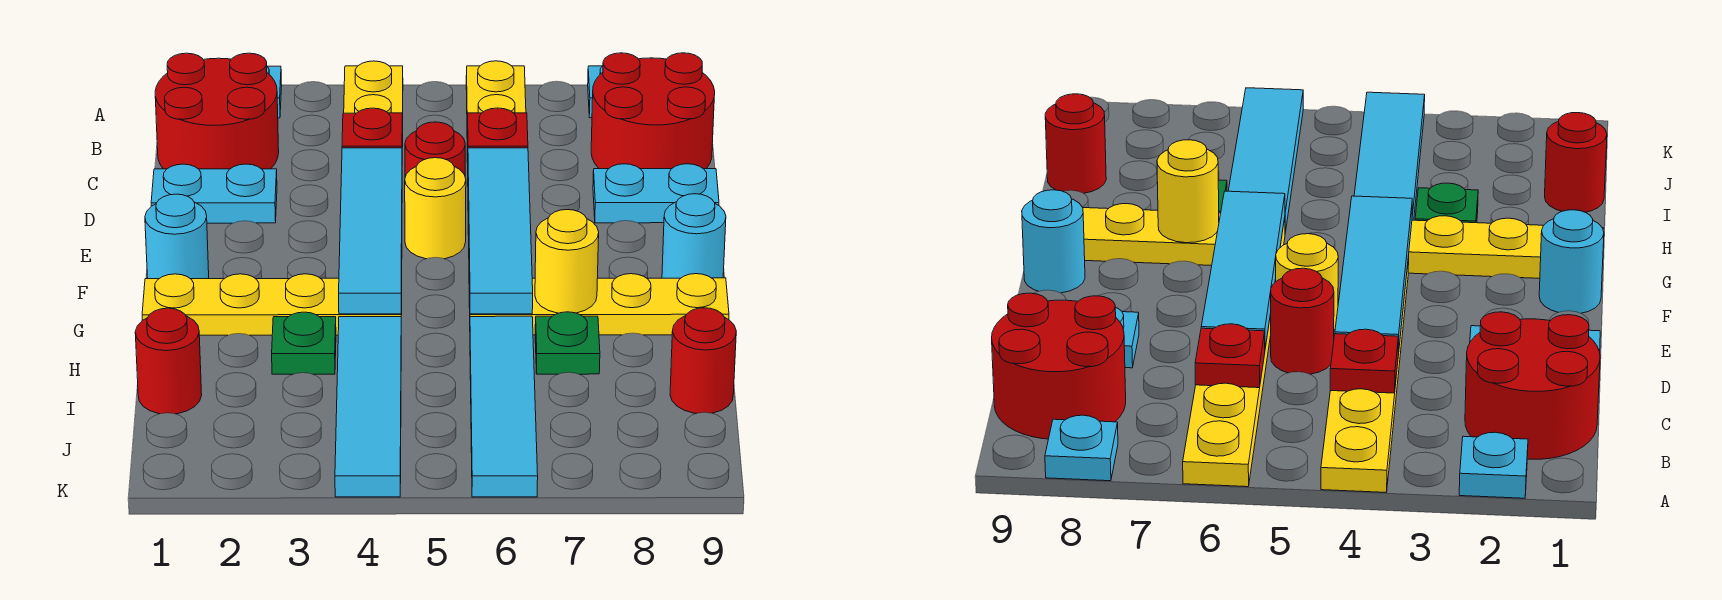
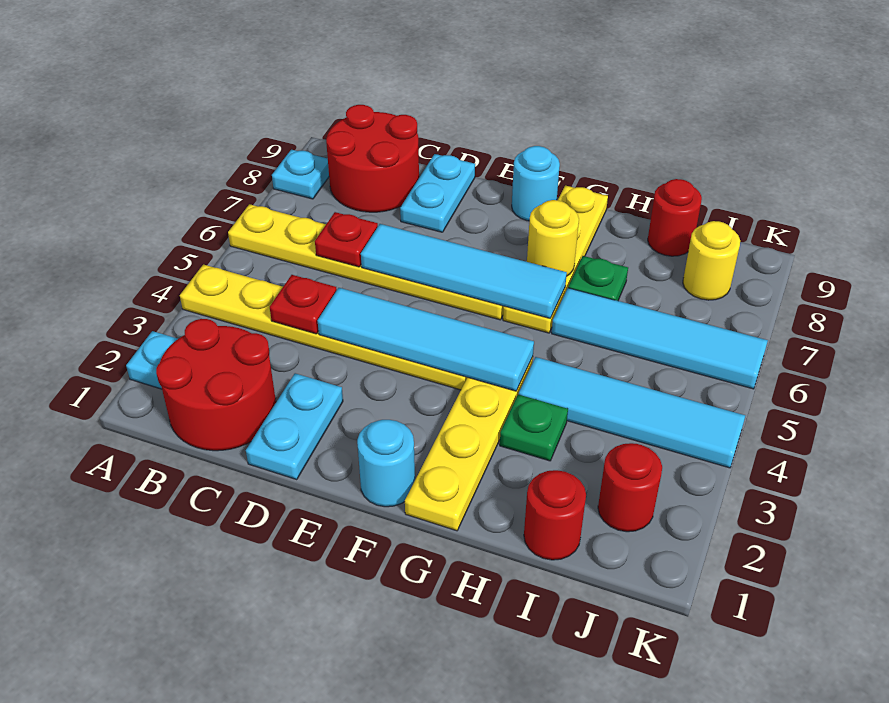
red round brick D5 level 1 -> red round brick J2 level 1
yellow round brick E5 level 1 -> yellow round brick J8 level 1

